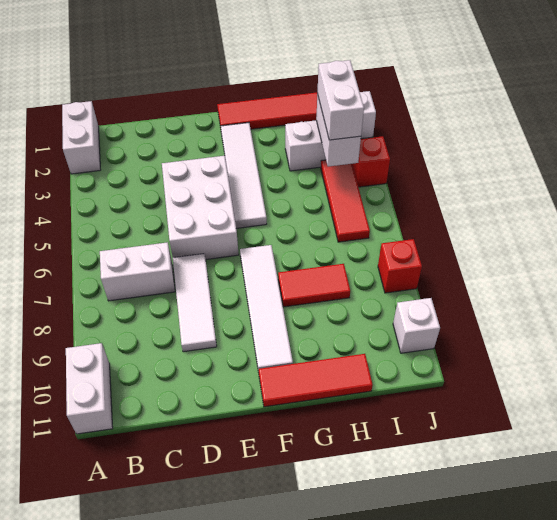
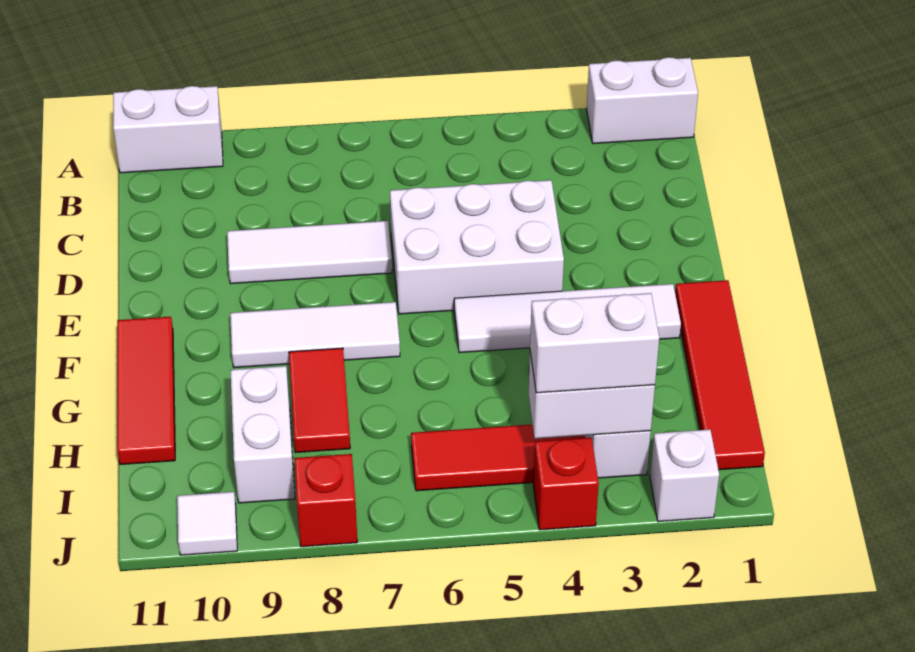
white brick B7:C7 level 1 -> white brick H9:I9 level 1
white tile F7:F10 level 1 -> white tile F7:F9 level 1
white brick J10 level 1 -> white tile J10 level 1

